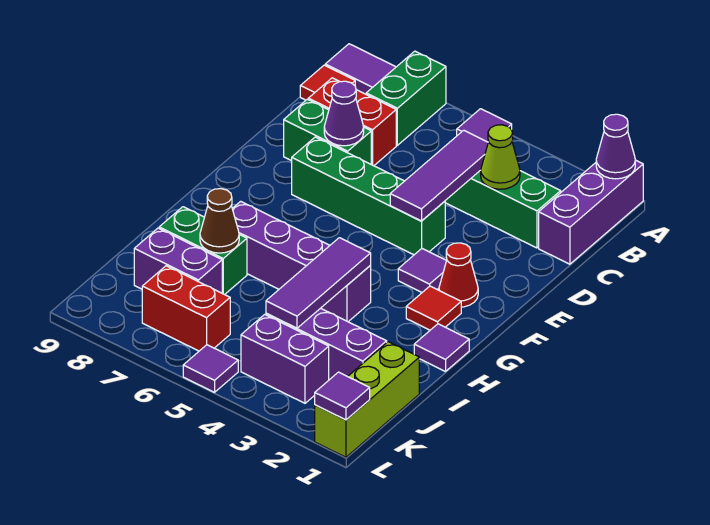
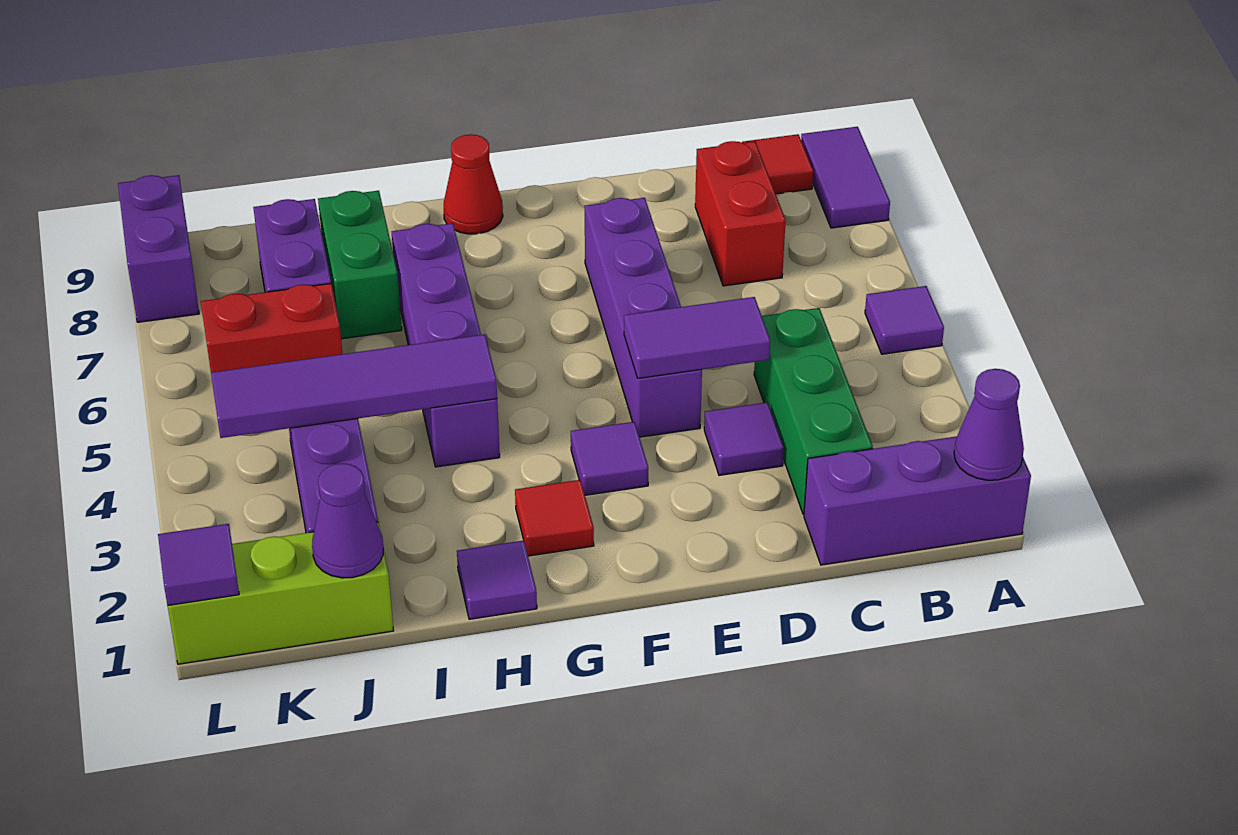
green brick A7:B7 level 1 -> none
lime cone C3 level 2 -> none
purple tile C4:E4 level 2 -> purple tile D4:E4 level 2
green brick D7:D8 level 1 -> none
purple cone D7 level 2 -> purple cone J1 level 2
green brick E4:E7 level 1 -> purple brick E4:E7 level 1
red cone F2 level 1 -> red cone G9 level 1
purple tile H4:J4 level 2 -> purple tile H4:K4 level 2
brown cone I7 level 2 -> none
purple brick K3:K4 level 1 -> purple brick L8:L9 level 1
red brick K6:K7 level 1 -> red brick J6:K6 level 1
purple tile L5 level 1 -> purple tile D3 level 1

